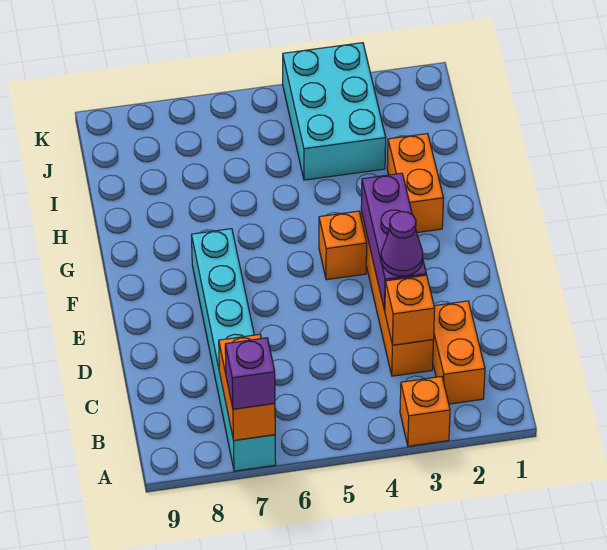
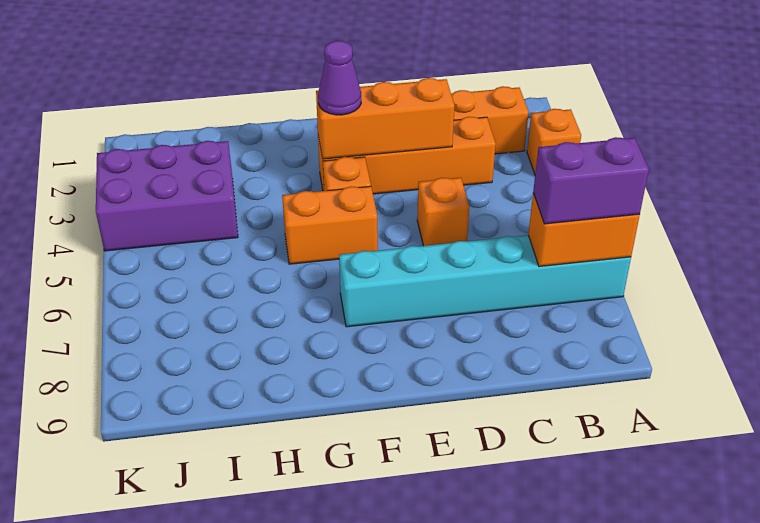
purple brick A7 level 3 -> purple brick A7:B7 level 3
orange brick C3 level 2 -> orange brick D5 level 1
purple brick D3:F3 level 2 -> orange brick D3:F3 level 2
purple cone D3 level 3 -> purple cone F3 level 3
orange brick G2:H2 level 1 -> orange brick F5:G5 level 1
cyan brick I3:K4 level 1 -> purple brick I3:K4 level 1

